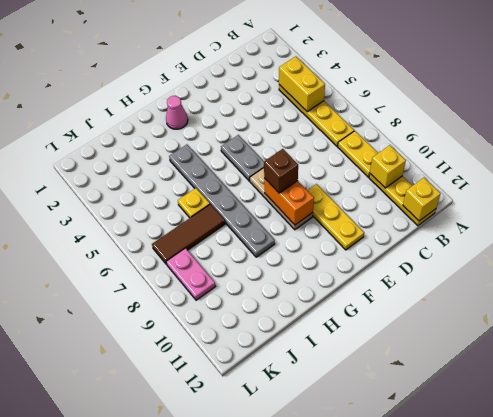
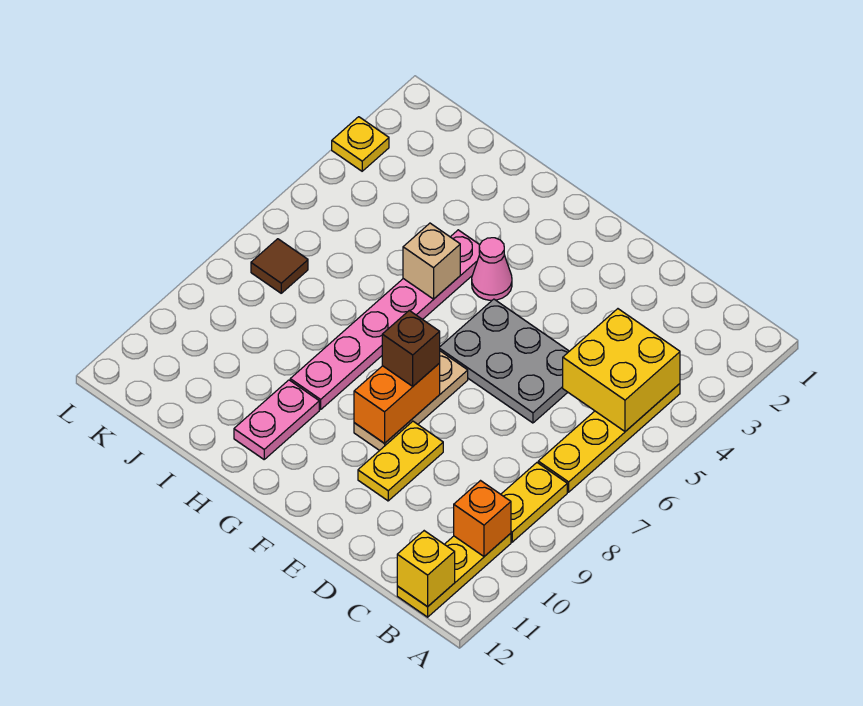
yellow brick B4:B5 level 2 -> yellow brick B4:C5 level 2
yellow brick B10 level 2 -> orange brick B10 level 2
yellow plate E9:E11 level 1 -> yellow plate E9:E10 level 1
grey plate F5:F6 level 1 -> grey plate D5:F6 level 1
pink cone G2 level 1 -> pink cone G4 level 1
grey plate H4:H9 level 1 -> pink plate H4:H9 level 1
none -> tan brick H5 level 2
yellow plate I6 level 1 -> yellow plate L3 level 1
brown tile I7:K7 level 1 -> brown tile K7 level 1
pink plate K8:K9 level 1 -> pink plate H10:H11 level 1

